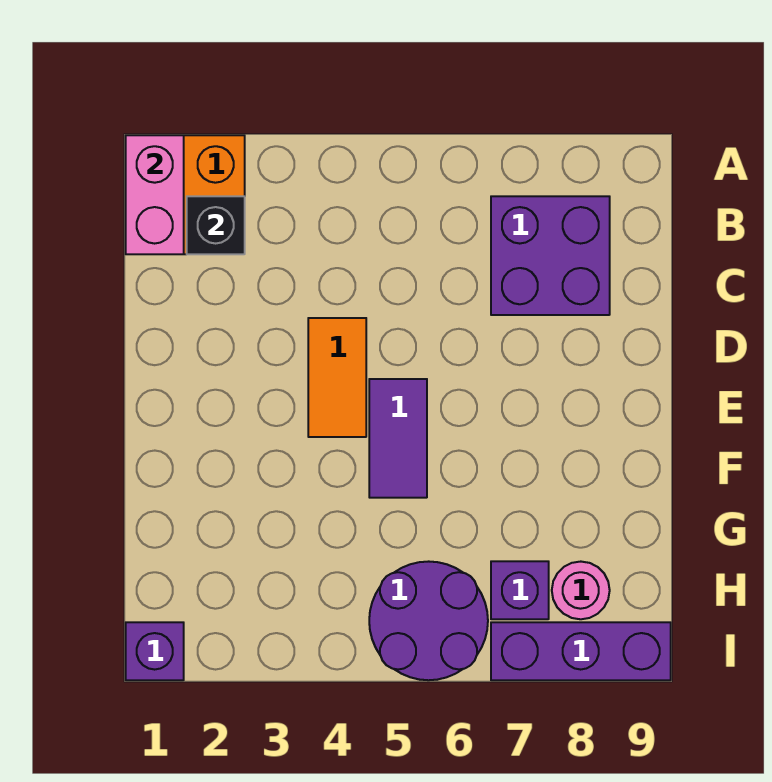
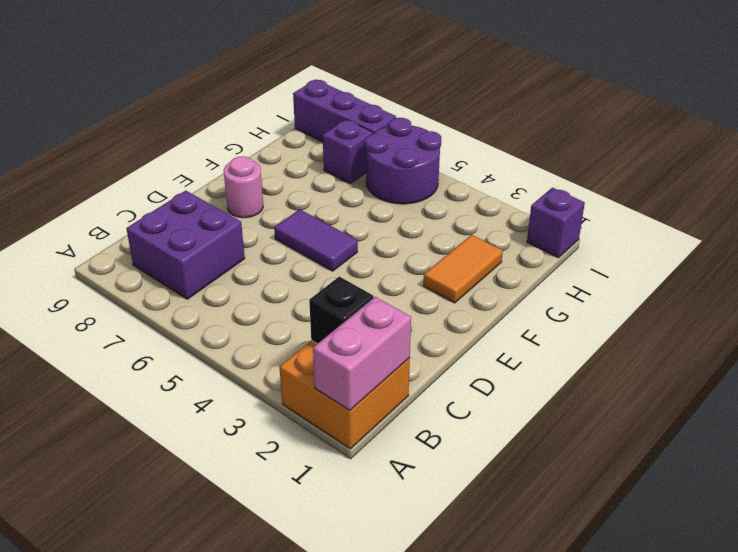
orange tile D4:E4 level 1 -> orange tile F2:G2 level 1
purple tile E5:F5 level 1 -> purple tile E5:E6 level 1
pink round brick H8 level 1 -> pink round brick E8 level 1

